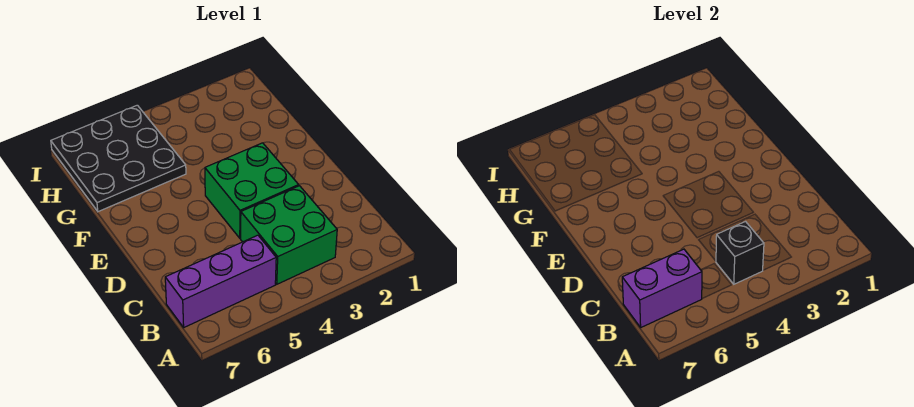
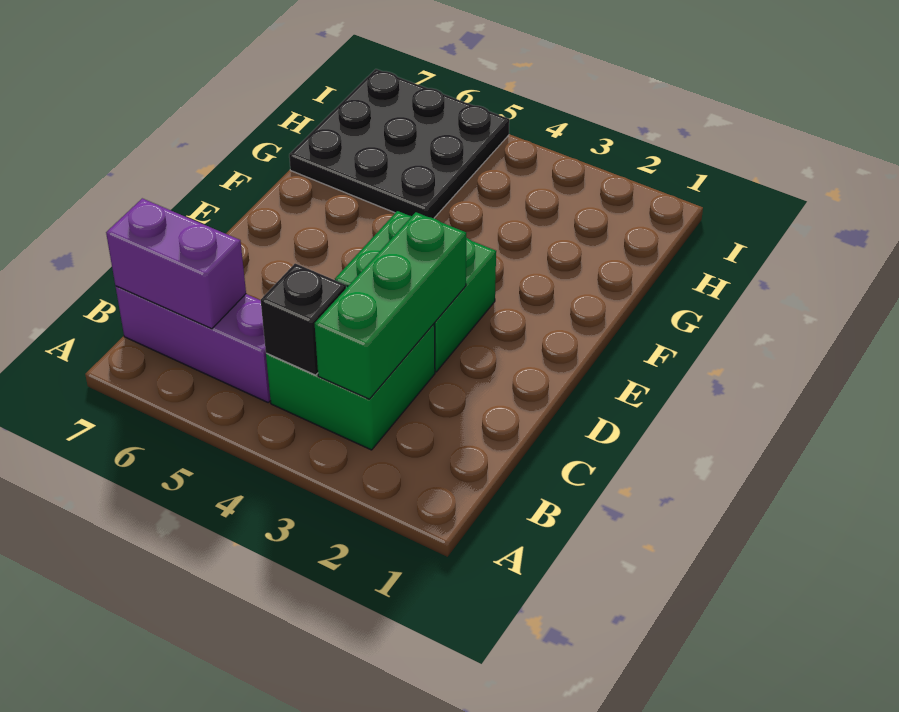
none -> green brick B3:D3 level 2

